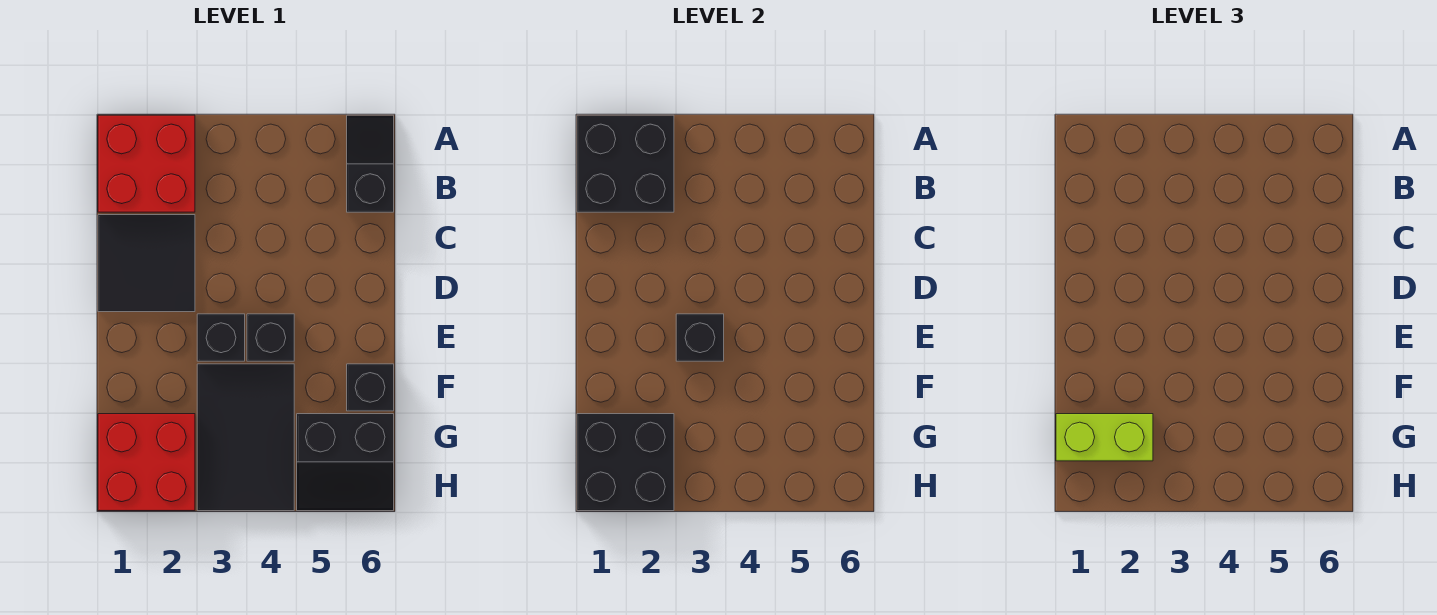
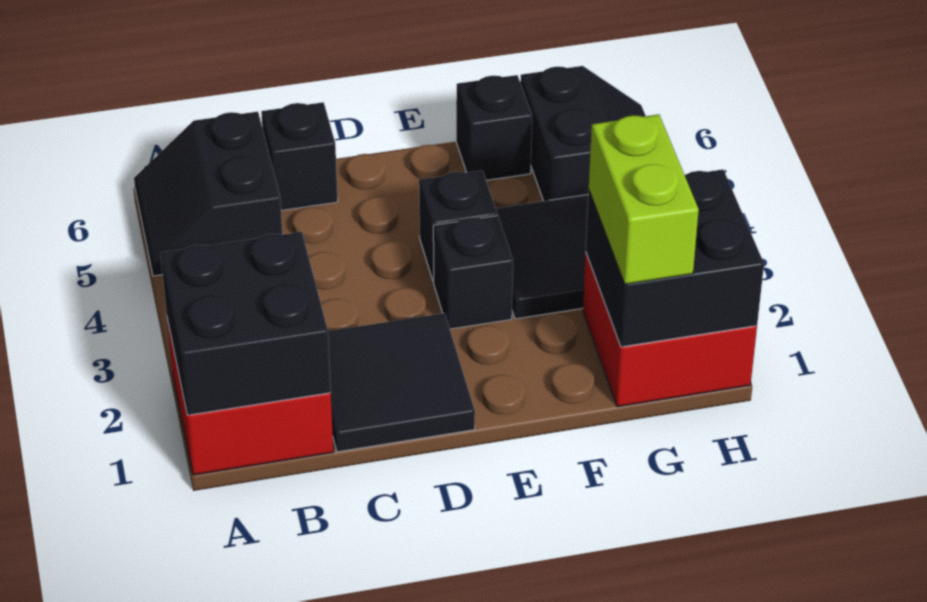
black slope A6:B6 level 1 top B -> black slope A5:B6 level 1 top B
black brick E3 level 2 -> black brick C6 level 1

